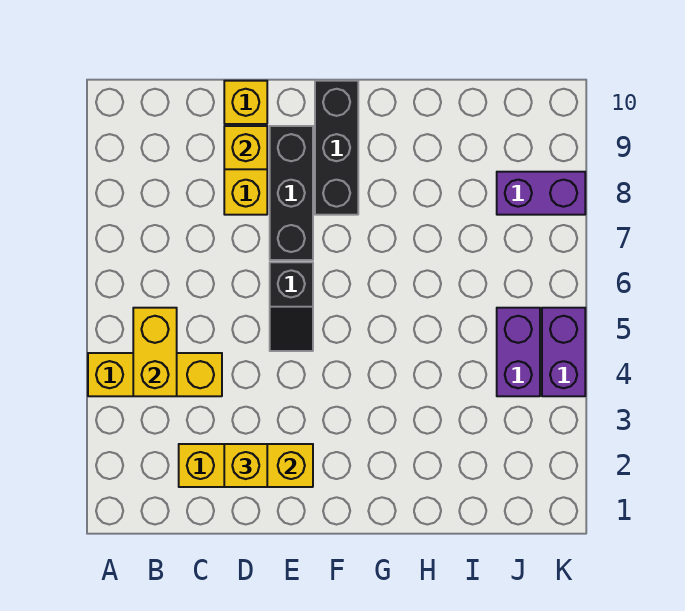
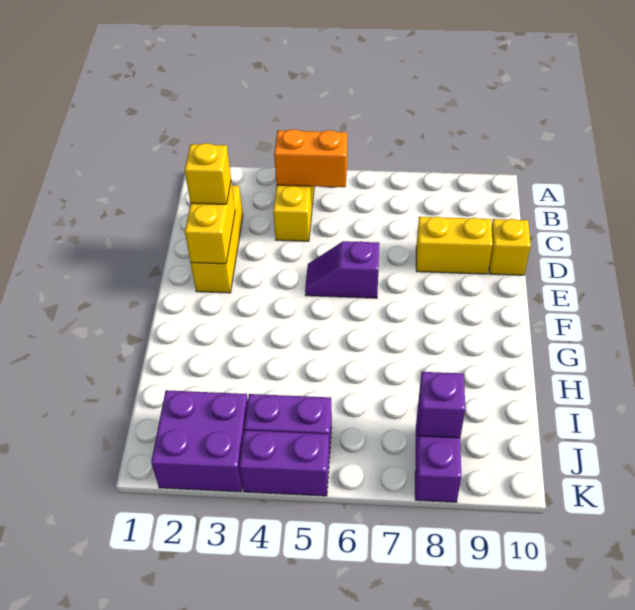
yellow brick B4:B5 level 2 -> orange brick B4:B5 level 2
yellow brick D9 level 2 -> none
black slope E5:E6 level 1 top 6 -> purple slope E5:E6 level 1 top 6
black brick E7:E9 level 1 -> none
black brick F8:F10 level 1 -> none
none -> purple brick J2:K3 level 1
none -> purple brick J8 level 2

